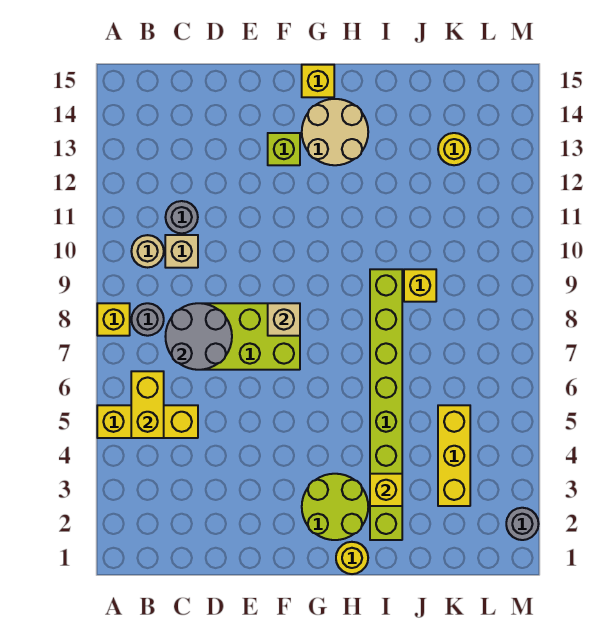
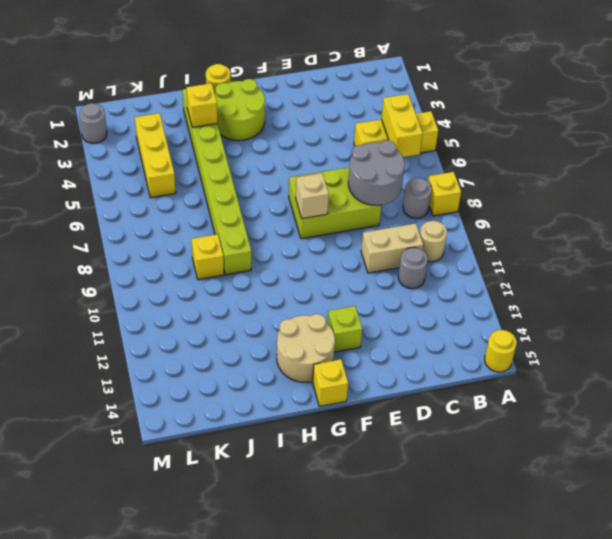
tan brick C10 level 1 -> tan brick C10:D10 level 1
yellow round brick K13 level 1 -> yellow round brick A15 level 1

